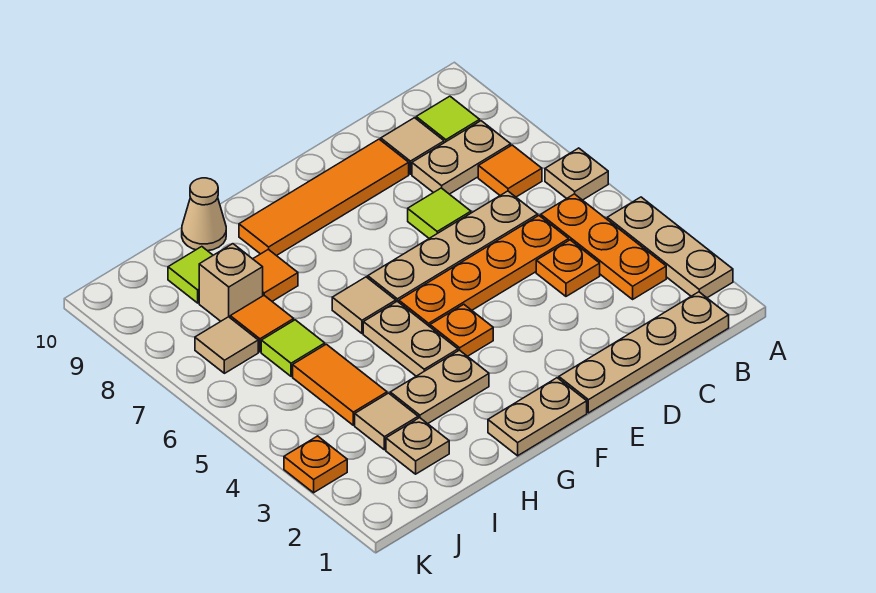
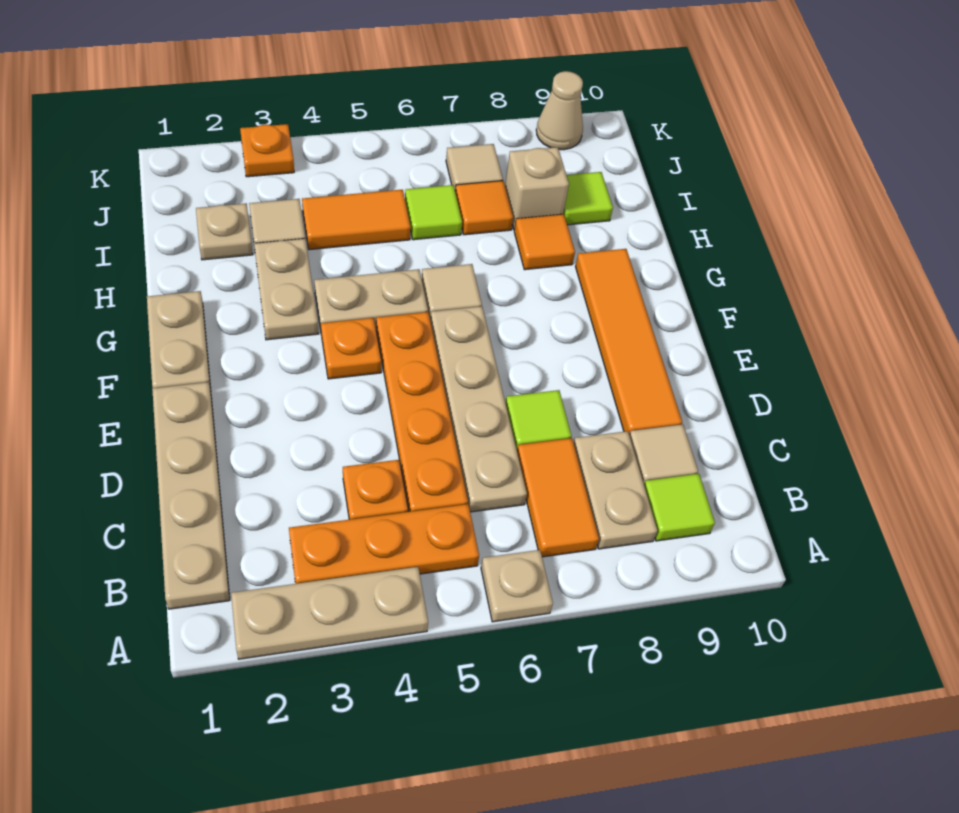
orange tile B7 level 1 -> orange tile B7:C7 level 1
tan cone H10 level 1 -> tan cone K9 level 1

